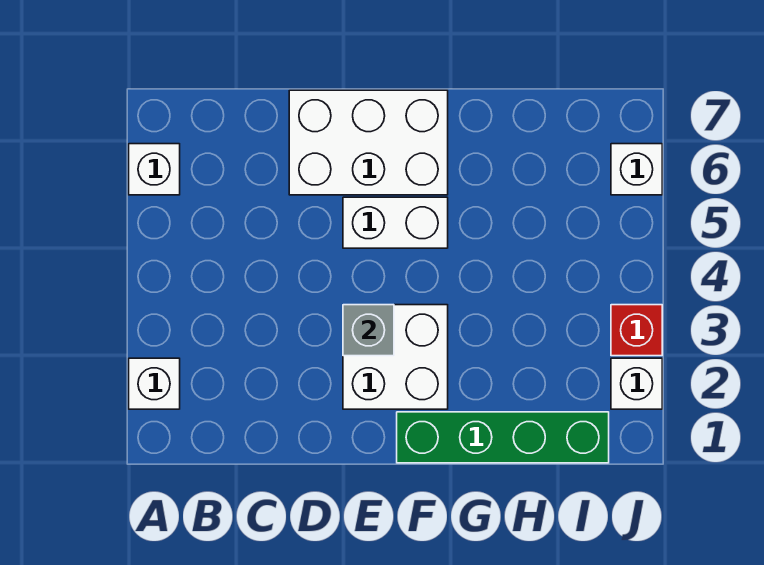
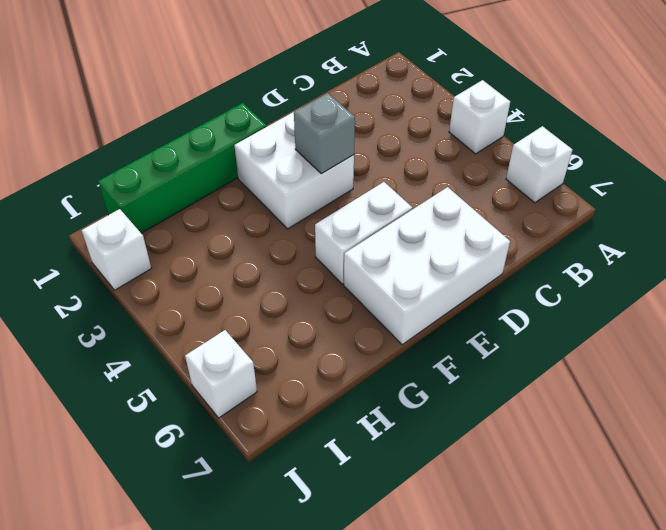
white brick A2 level 1 -> white brick A4 level 1
red brick J3 level 1 -> none

